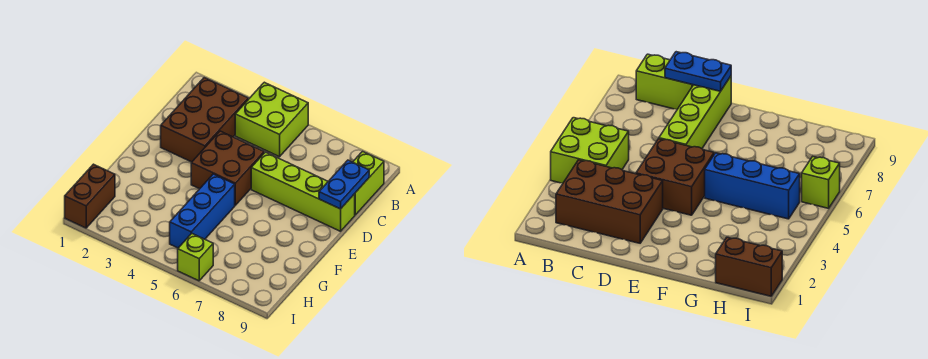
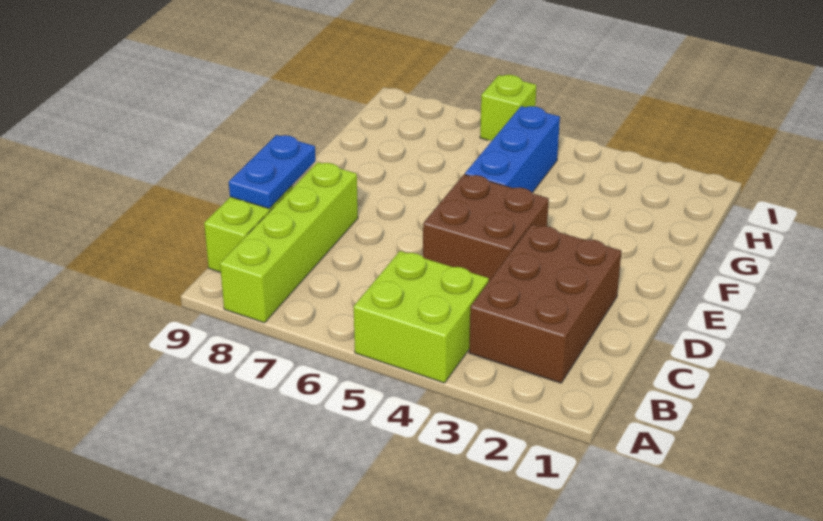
lime brick D6:D9 level 1 -> lime brick A8:D8 level 1
brown brick H1:I1 level 1 -> none

